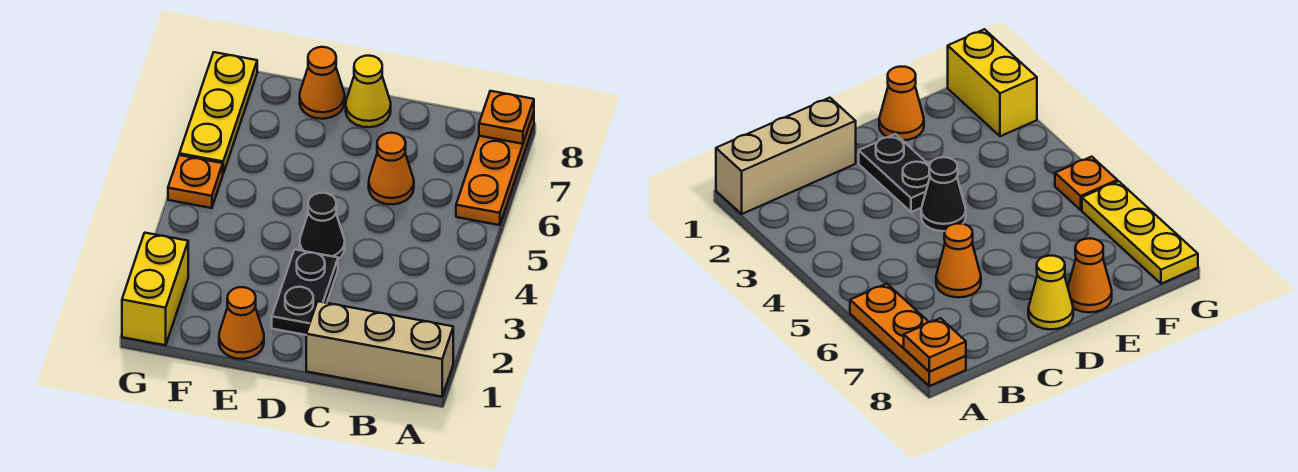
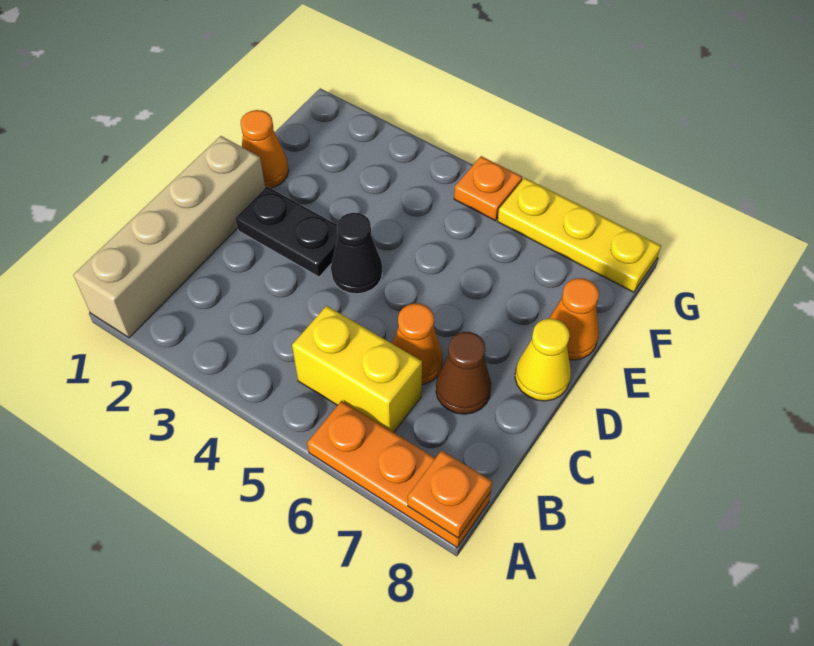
tan brick A1:C1 level 1 -> tan brick A1:D1 level 1
none -> brown cone C7 level 1
yellow brick G1:G2 level 1 -> yellow brick B5:B6 level 1

